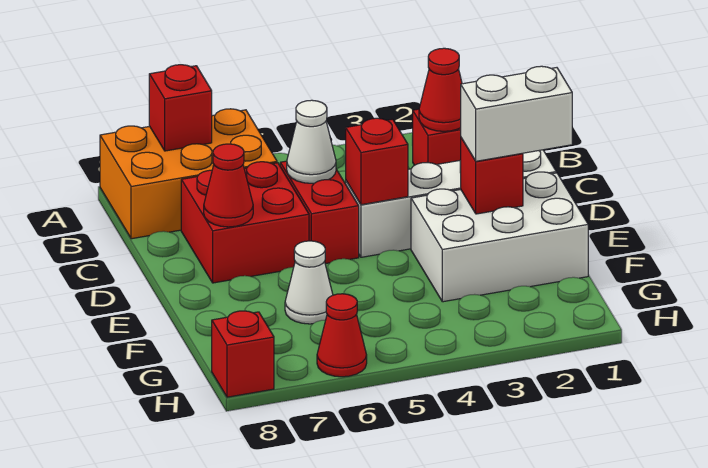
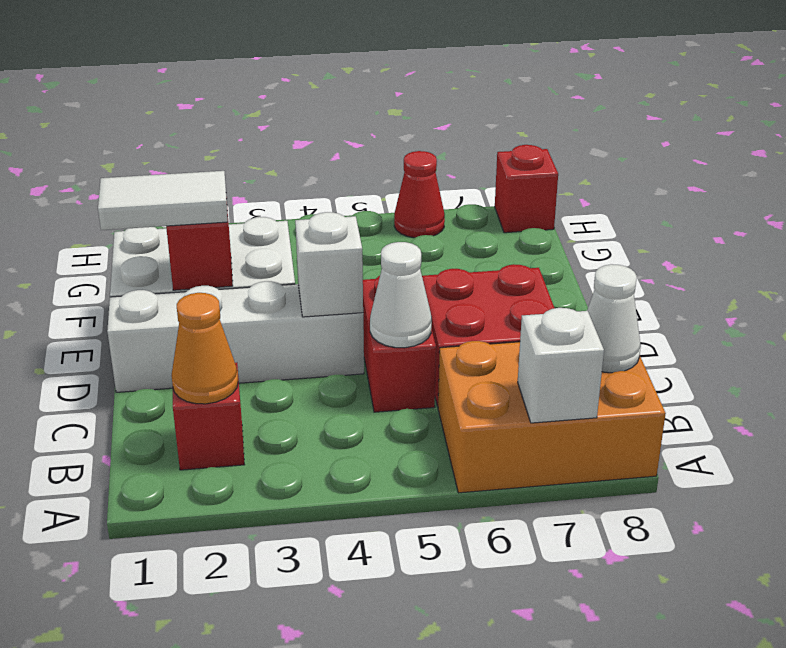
red brick A7 level 2 -> white brick A7 level 2
red cone B2 level 2 -> orange cone B2 level 2
red brick D4 level 2 -> white brick D4 level 2
red cone D7 level 2 -> none
white brick E1:E2 level 3 -> white tile E1:E2 level 3
white cone F6 level 1 -> white cone B8 level 2

